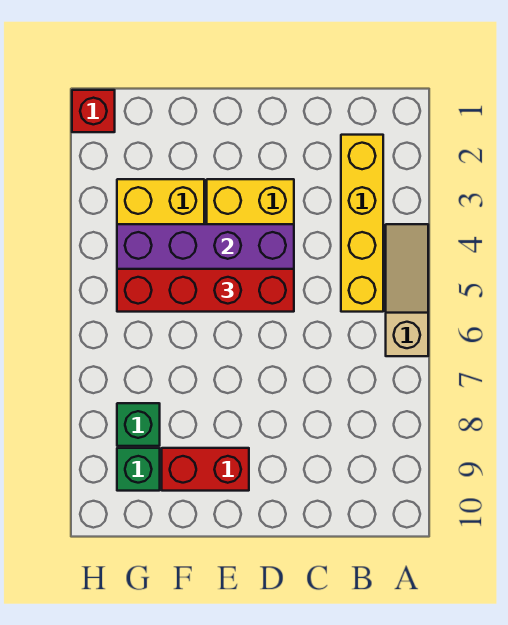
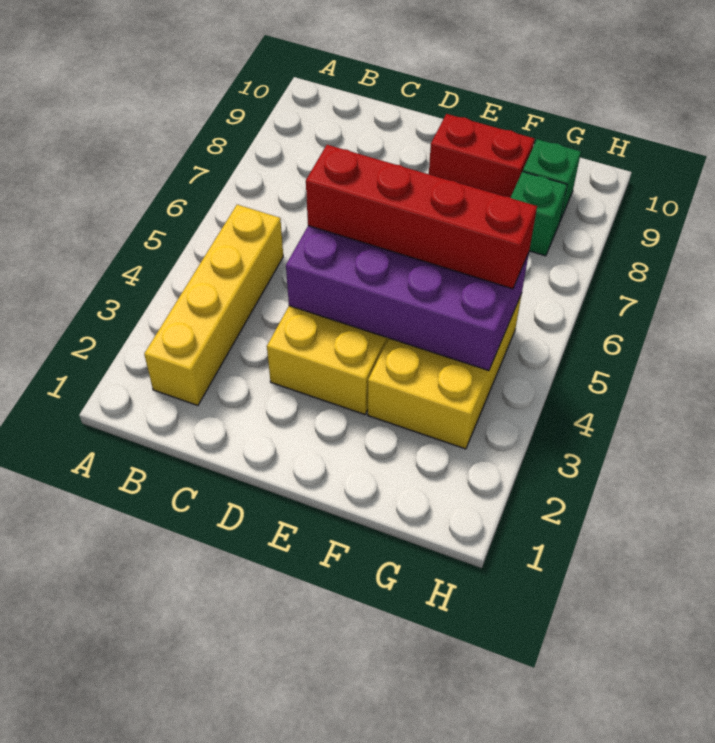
tan slope A4:A6 level 1 top 6 -> none
red brick H1 level 1 -> none

